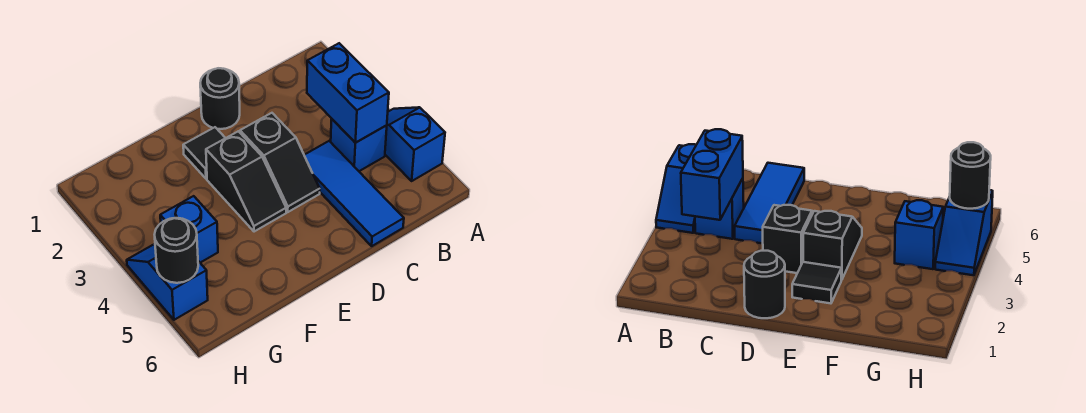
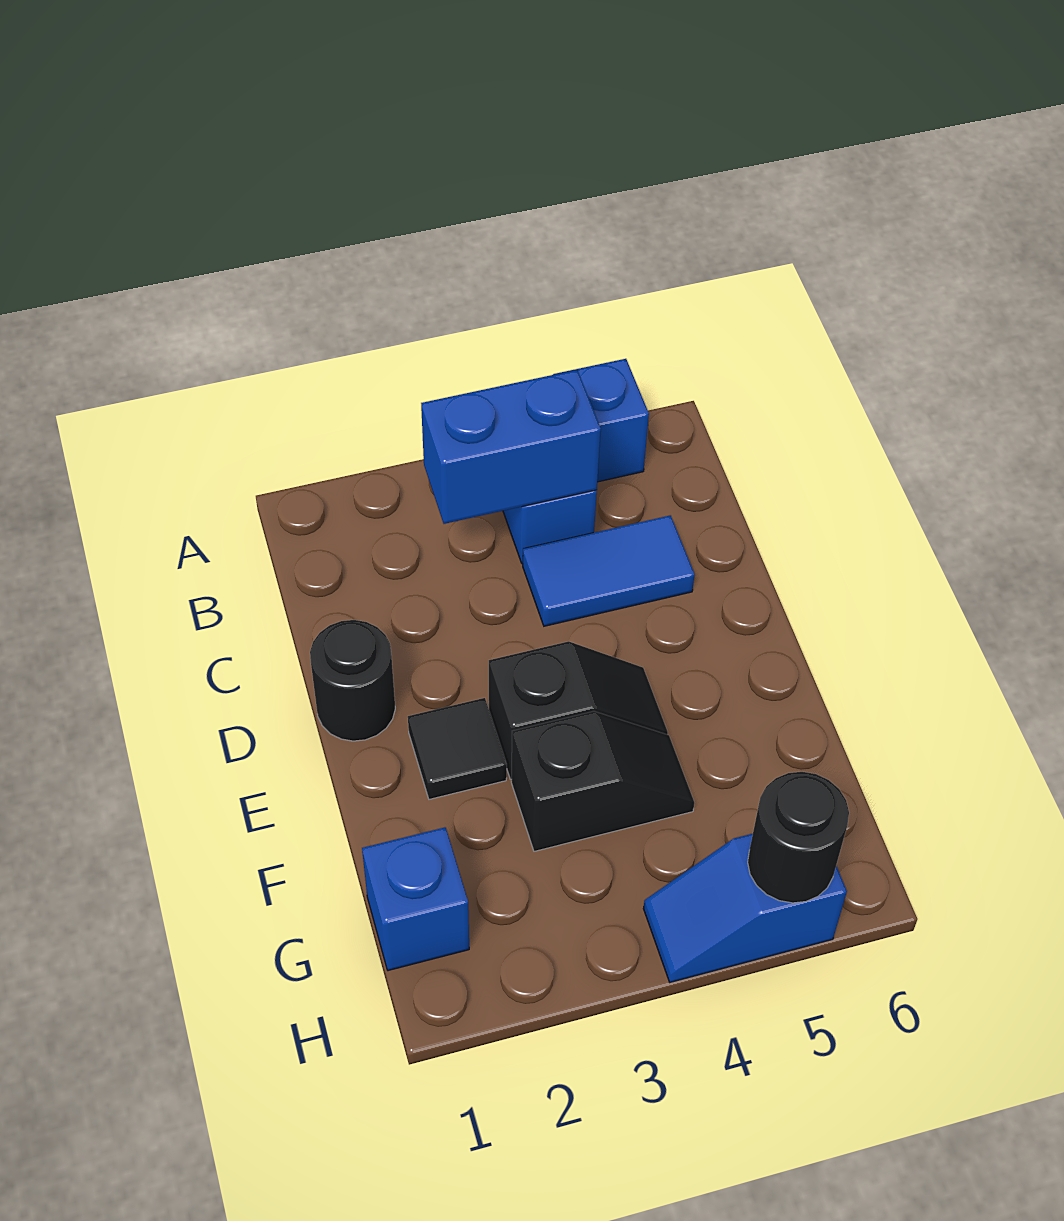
blue tile C4:C6 level 1 -> blue tile C4:C5 level 1
black slope D3:D4 level 1 top 3 -> black slope F3:F4 level 1 top 3
blue brick G4 level 1 -> blue brick G1 level 1

